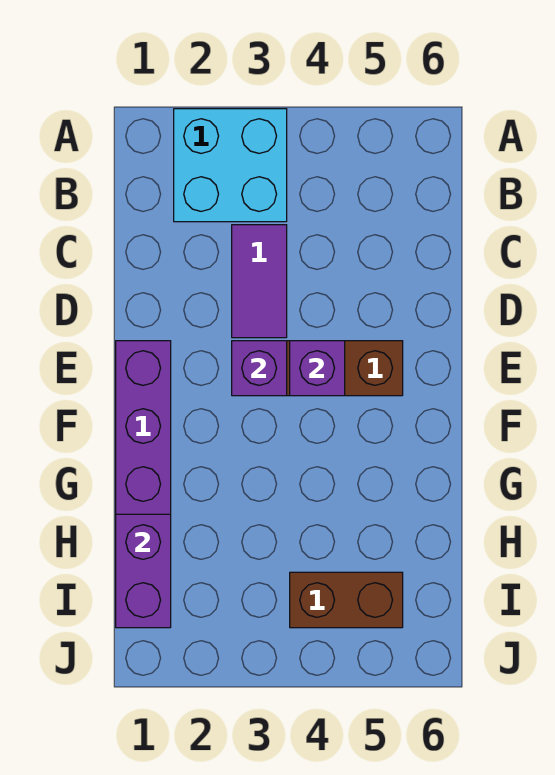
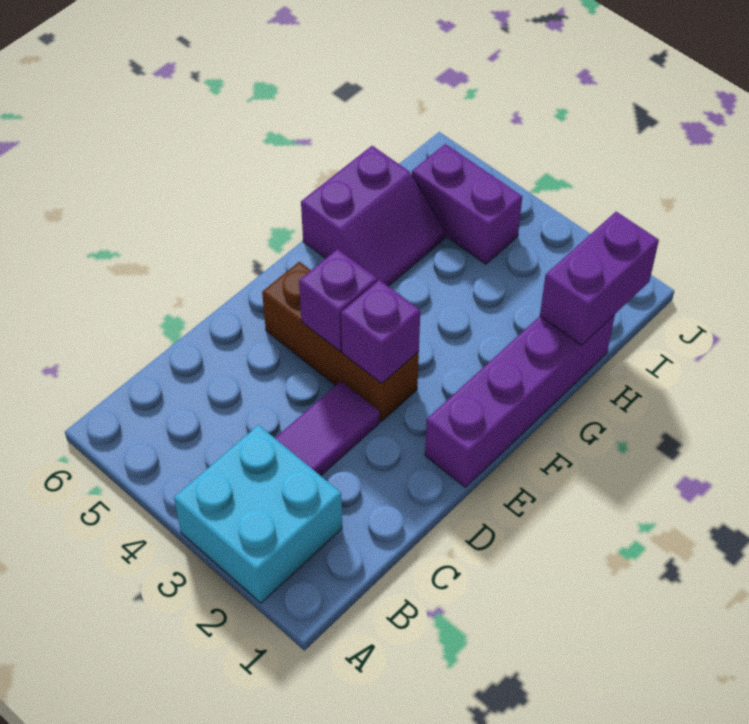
none -> purple slope G5:H6 level 1 top 6
brown brick I4:I5 level 1 -> purple brick I4:I5 level 1

